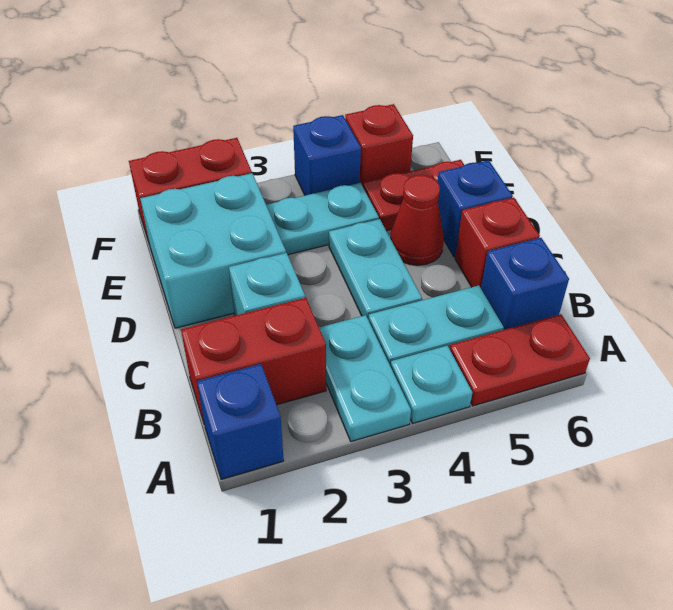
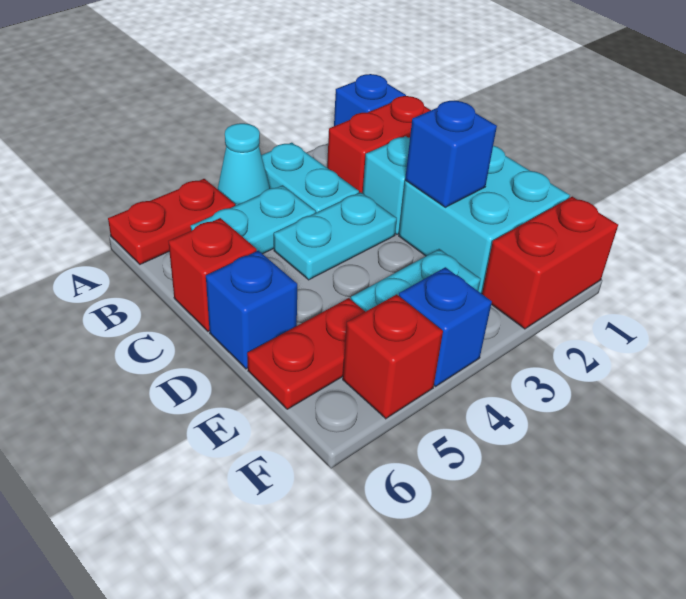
cyan plate A4 level 1 -> cyan cone A4 level 1
blue brick B6 level 1 -> blue brick D2 level 2
cyan plate C4:D4 level 1 -> cyan plate C3:C4 level 1
red cone D5 level 1 -> none

